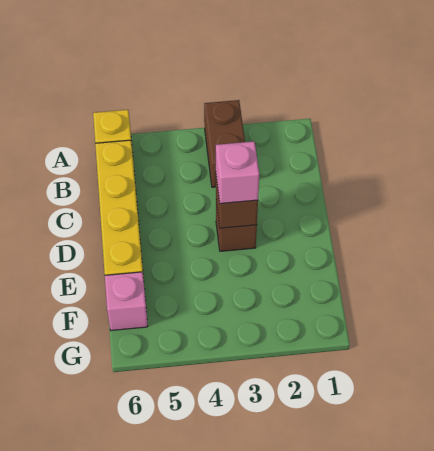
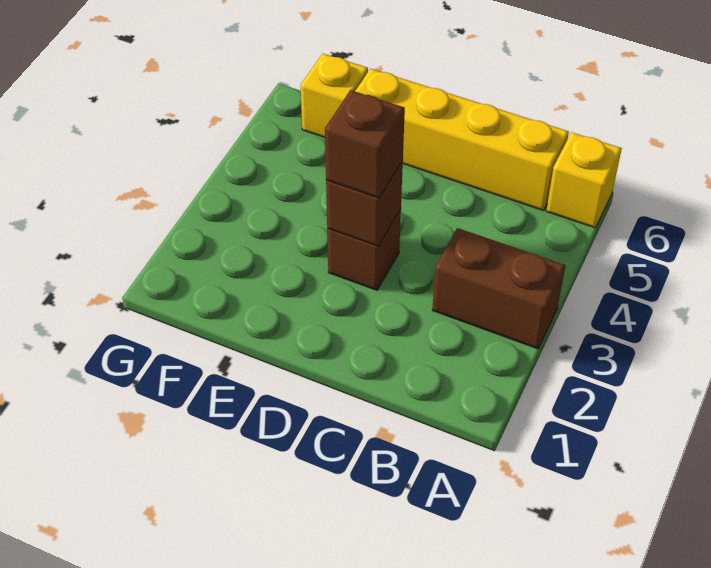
pink brick D3 level 3 -> brown brick D3 level 3
pink brick F6 level 1 -> yellow brick F6 level 1

